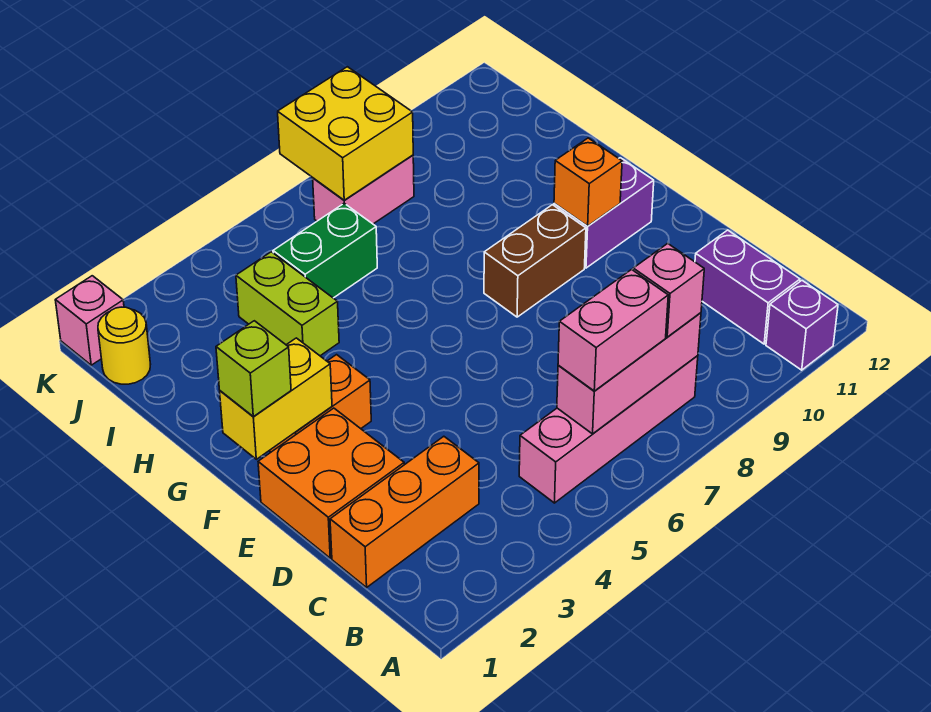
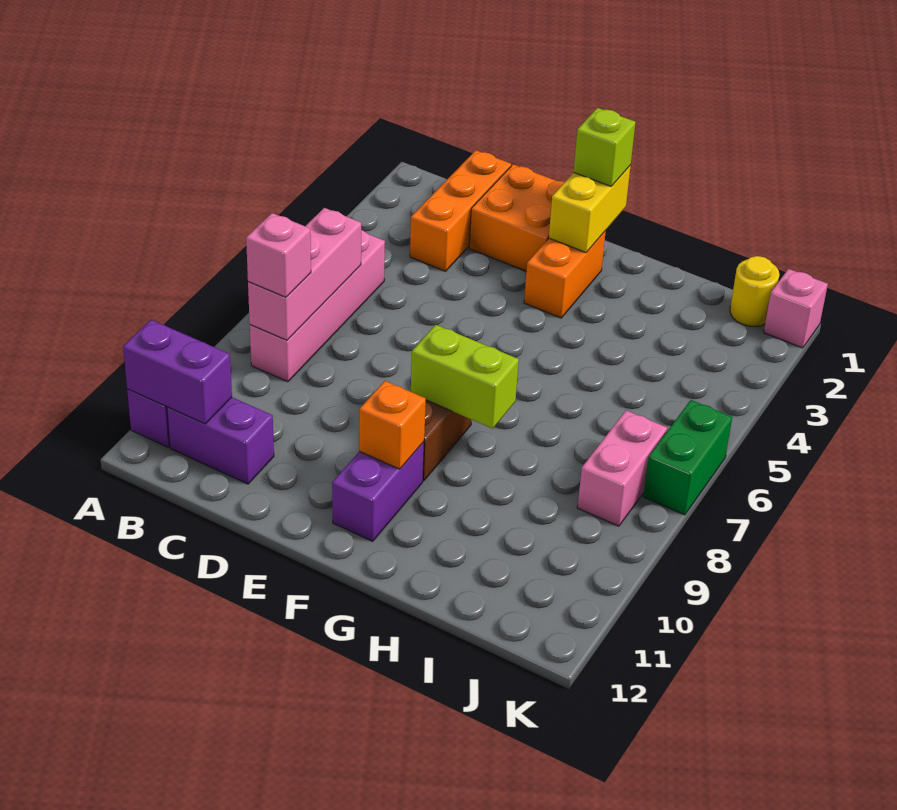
none -> purple brick A11:B11 level 2
pink brick B6:B7 level 3 -> none
lime brick H4:I4 level 1 -> lime brick F8:G8 level 2
green brick I5:I6 level 1 -> green brick K6:K7 level 1
yellow brick J7:K8 level 2 -> none

